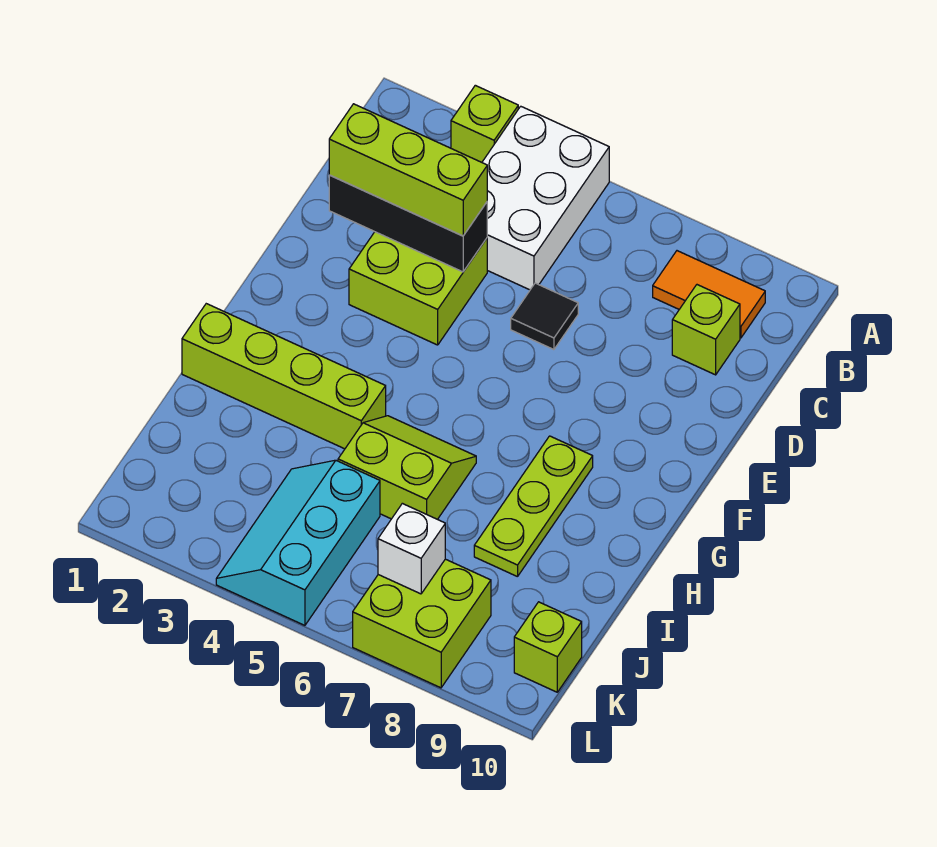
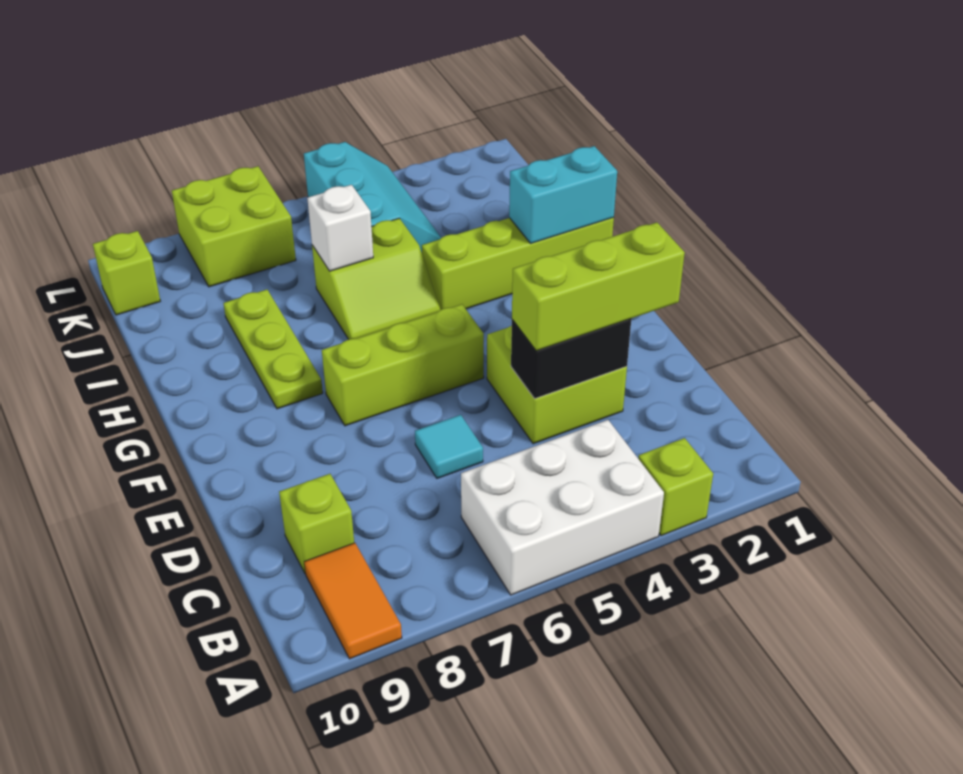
white brick A4:C5 level 1 -> white brick A4:B6 level 1
orange tile B8:B9 level 1 -> orange tile A9:B9 level 1
black brick D2:D4 level 2 -> black brick D3:D4 level 2
black tile D6 level 1 -> cyan tile D6 level 1
none -> lime brick F5:F7 level 1
none -> cyan brick H1:H2 level 2
white brick K7 level 2 -> white brick I6 level 2

